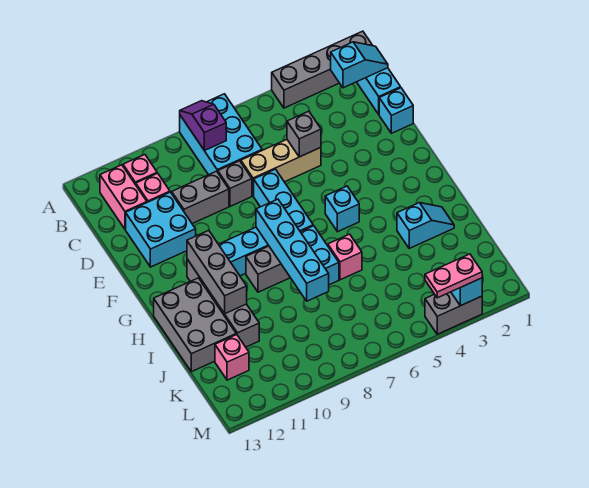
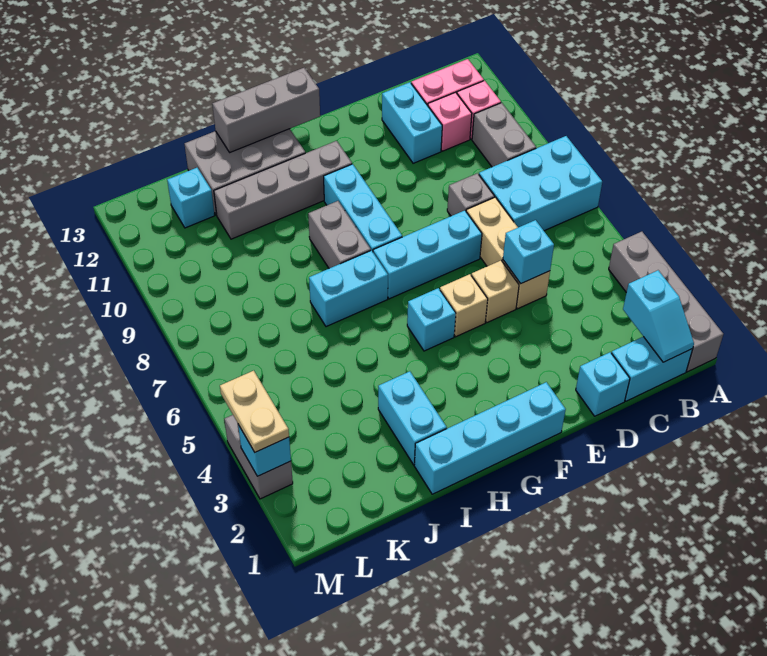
purple slope A8:B8 level 2 top B -> none
grey brick D5 level 2 -> cyan brick D5 level 2
grey brick D9:D10 level 1 -> grey brick B9:B10 level 1
cyan brick D11:E12 level 1 -> cyan brick D11:D12 level 1
none -> tan brick E5 level 1
none -> tan brick F5 level 1
cyan brick G8:J8 level 2 -> cyan brick F1:I1 level 1
grey brick G11:I11 level 2 -> grey brick G13:I13 level 2
cyan slope I2:I3 level 1 top 3 -> cyan brick I2:I3 level 1
pink brick I6 level 1 -> none
pink brick K12 level 1 -> cyan brick K12 level 1
pink plate M3:M4 level 3 -> tan plate M3:M4 level 3

